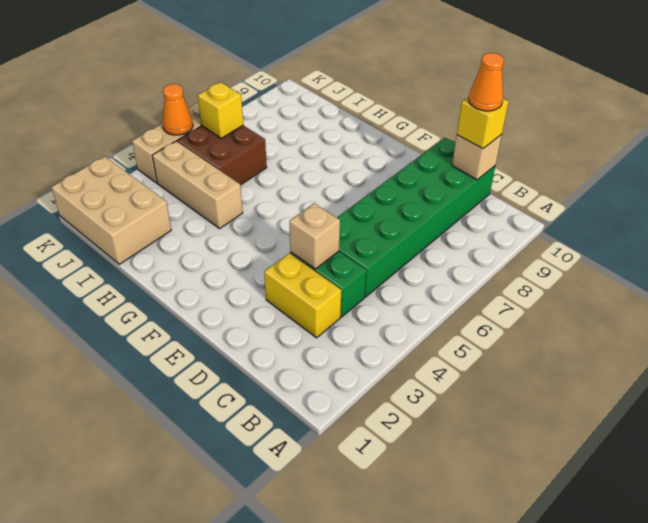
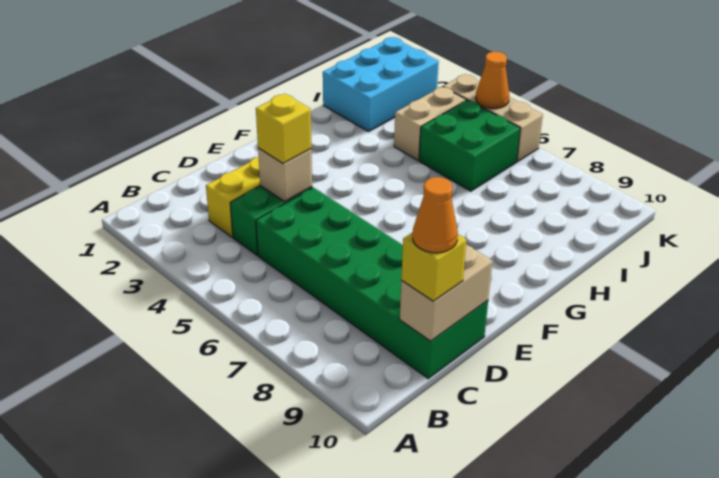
tan brick C10 level 2 -> tan brick C10:D10 level 2
tan brick H4:J4 level 1 -> tan brick I4:J4 level 1
tan brick I1:K2 level 1 -> cyan brick I1:K2 level 1
brown brick I5:J6 level 1 -> green brick I5:J6 level 1
yellow brick J6 level 2 -> yellow brick D4 level 3

